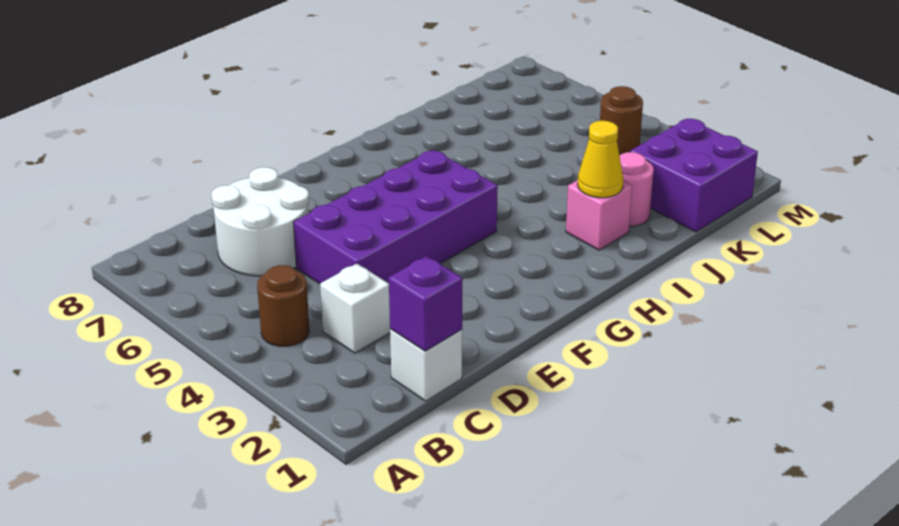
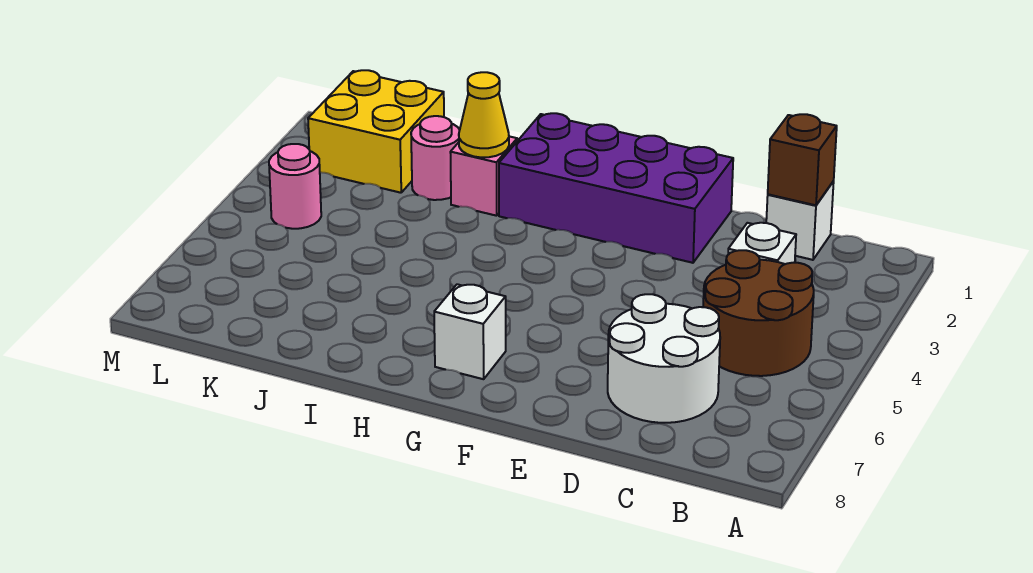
brown round brick B4 level 1 -> brown round brick B4:C5 level 1
purple brick C1 level 2 -> brown brick C1 level 2
purple brick D4:G5 level 1 -> purple brick E1:H2 level 1
none -> white brick G7 level 1
purple brick K1:L2 level 1 -> yellow brick K1:L2 level 1
brown round brick L4 level 1 -> pink round brick L4 level 1

